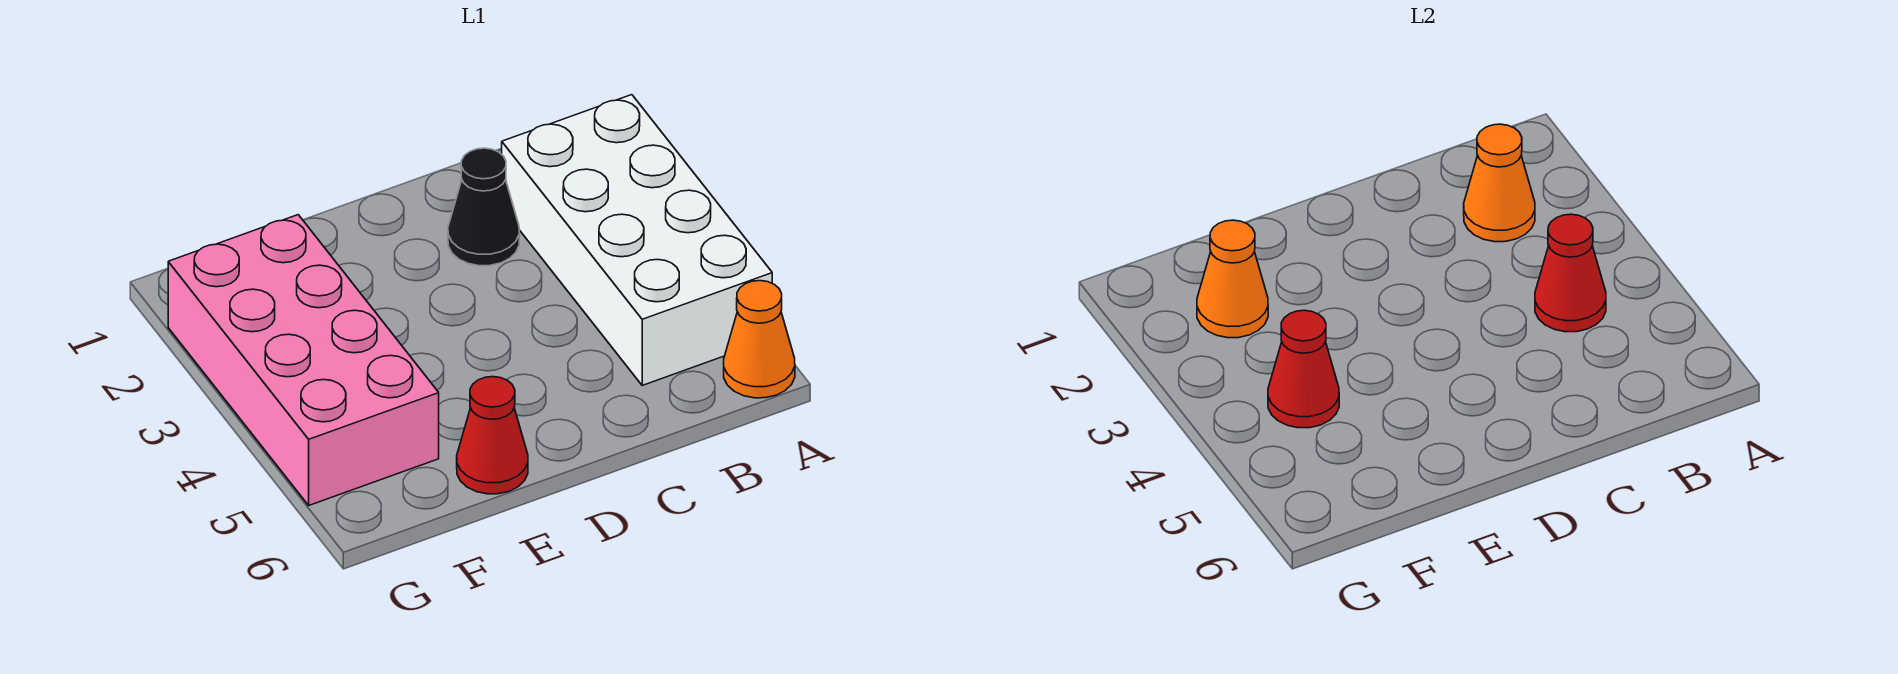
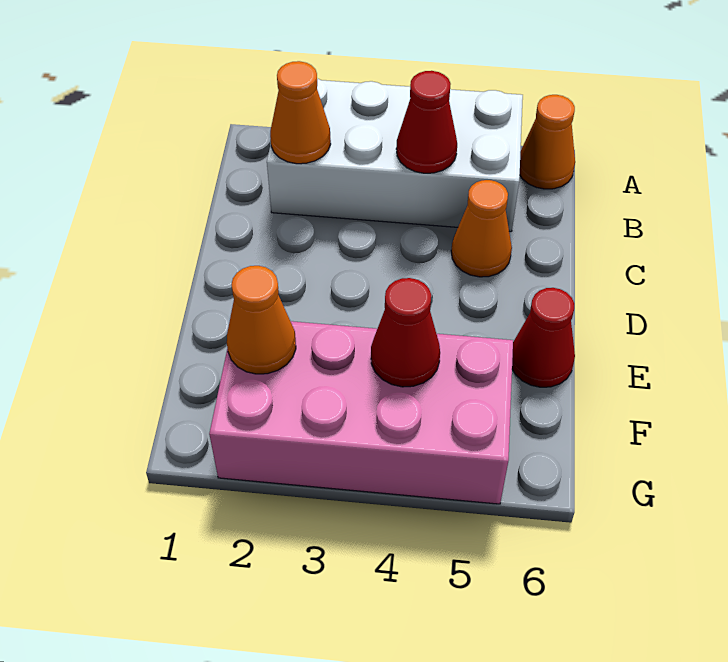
black cone C2 level 1 -> none
none -> orange cone C5 level 1

